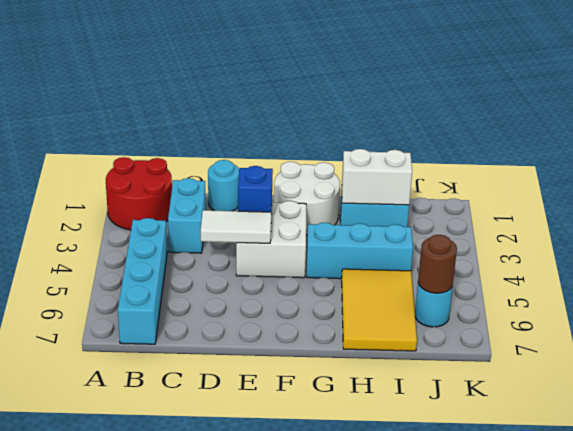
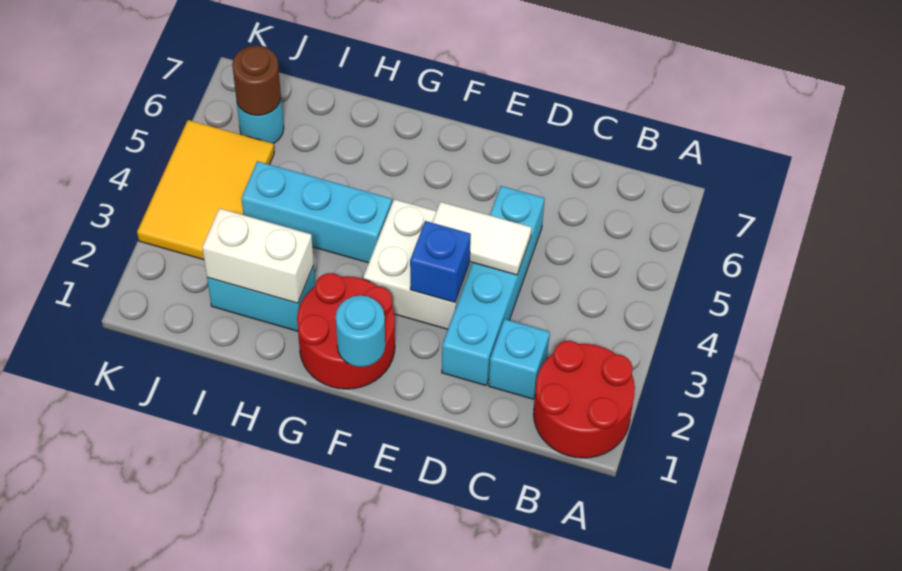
cyan brick B4:B7 level 1 -> cyan brick D2:D5 level 1
cyan brick C2:C3 level 1 -> cyan brick C2 level 1
cyan round brick D1 level 1 -> cyan round brick F1 level 2
white round brick F1:G2 level 1 -> red round brick F1:G2 level 1
yellow tile H5:I7 level 1 -> yellow tile J3:K5 level 1

